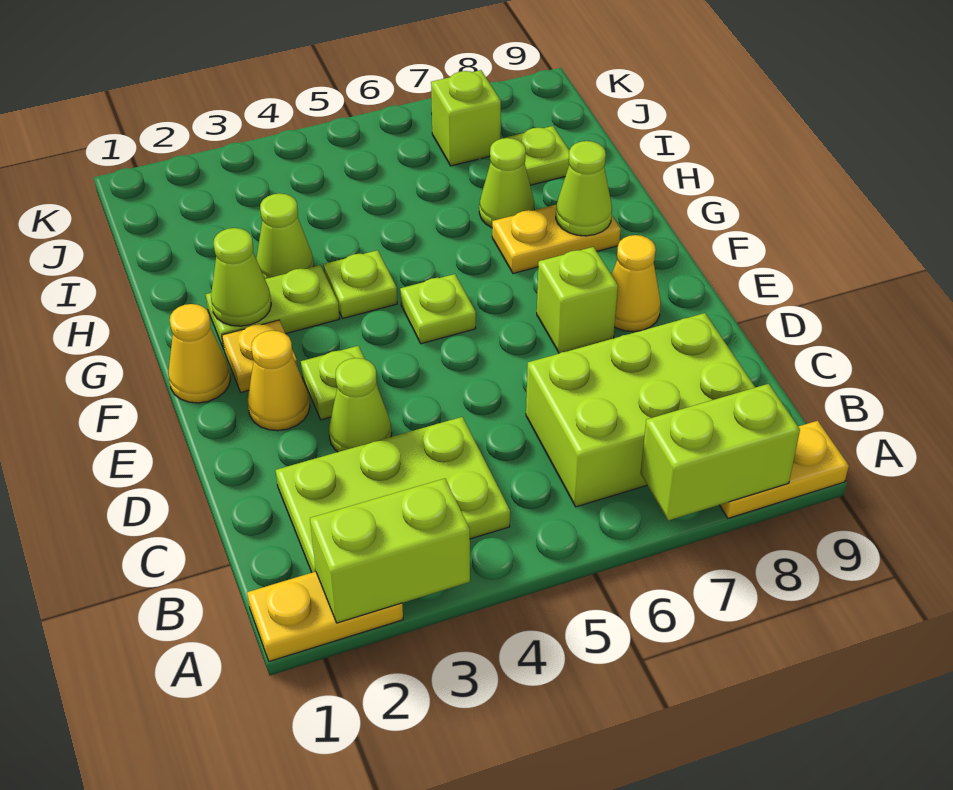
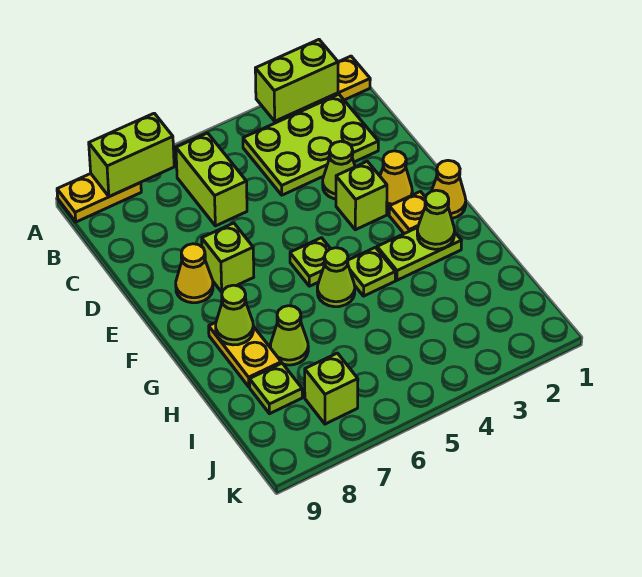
lime brick B6:C8 level 1 -> lime brick B6:C6 level 1
lime plate E3 level 1 -> lime brick E3 level 1
yellow plate G7:G8 level 1 -> yellow plate G8:H8 level 1
lime cone H3 level 1 -> lime cone G5 level 1

